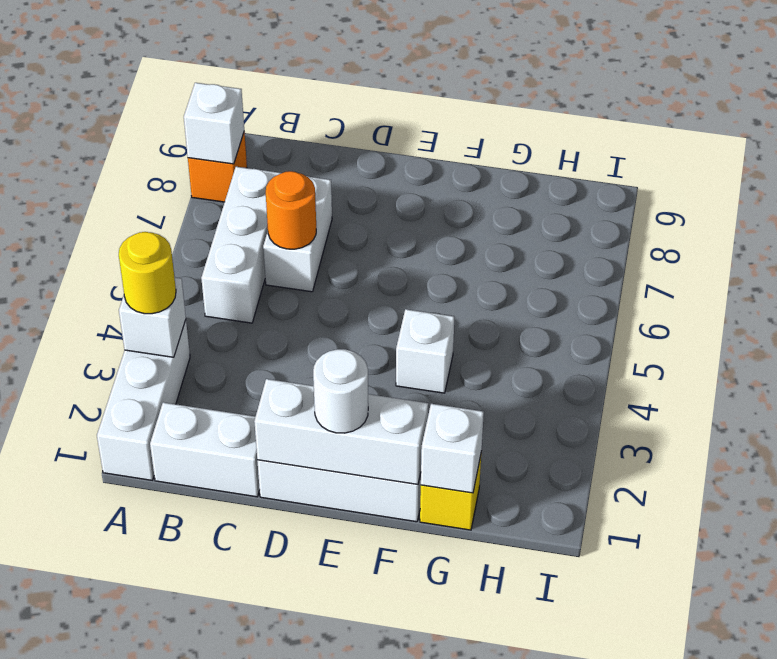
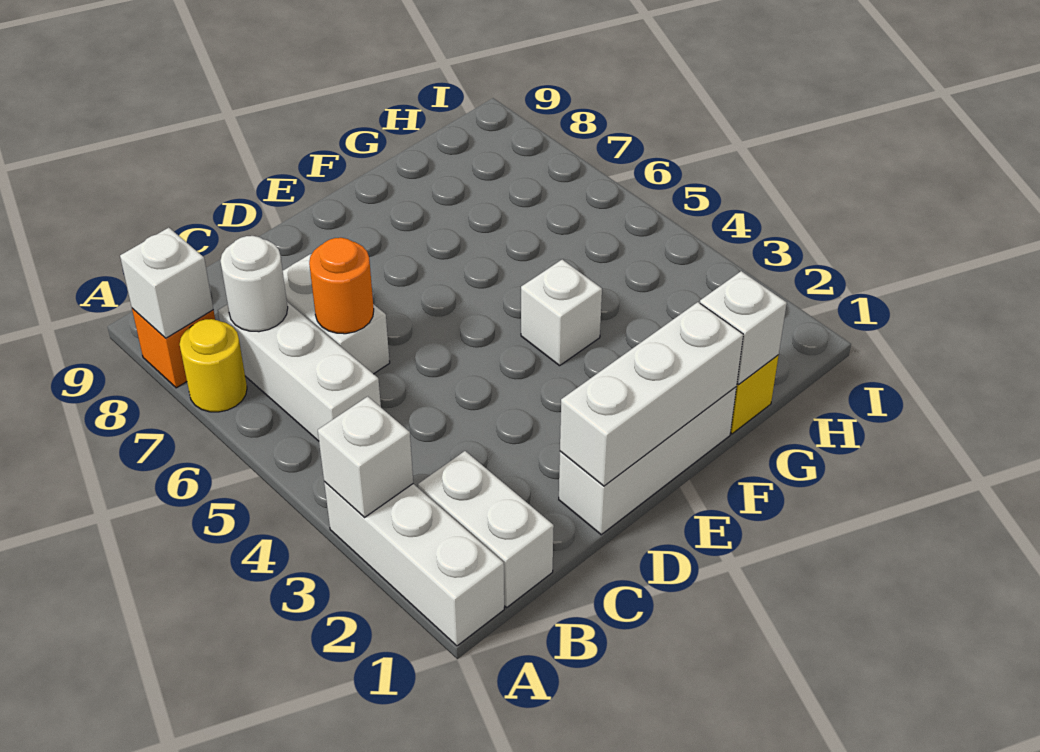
yellow round brick A3 level 3 -> yellow round brick A7 level 1
white brick B1:C1 level 1 -> white brick B1:B2 level 1
white round brick E1 level 3 -> white round brick B7 level 2

